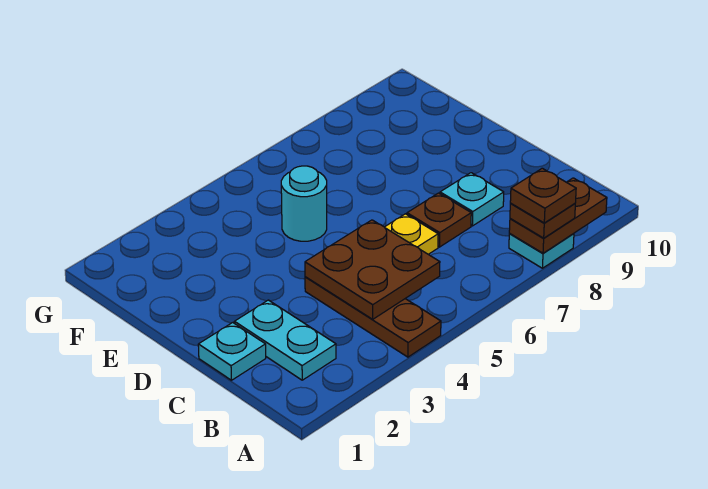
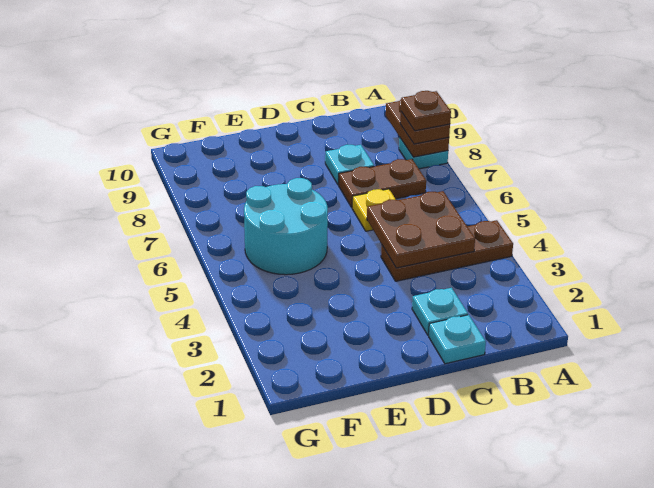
cyan plate B2:C2 level 1 -> cyan plate C2 level 1
brown plate C7 level 1 -> brown plate B7:C7 level 1
cyan round brick E5 level 1 -> cyan round brick E5:F6 level 1

